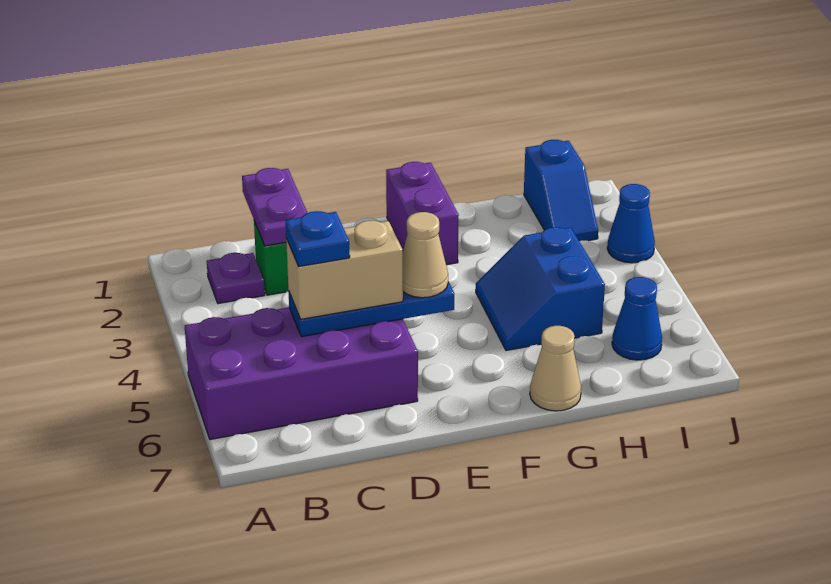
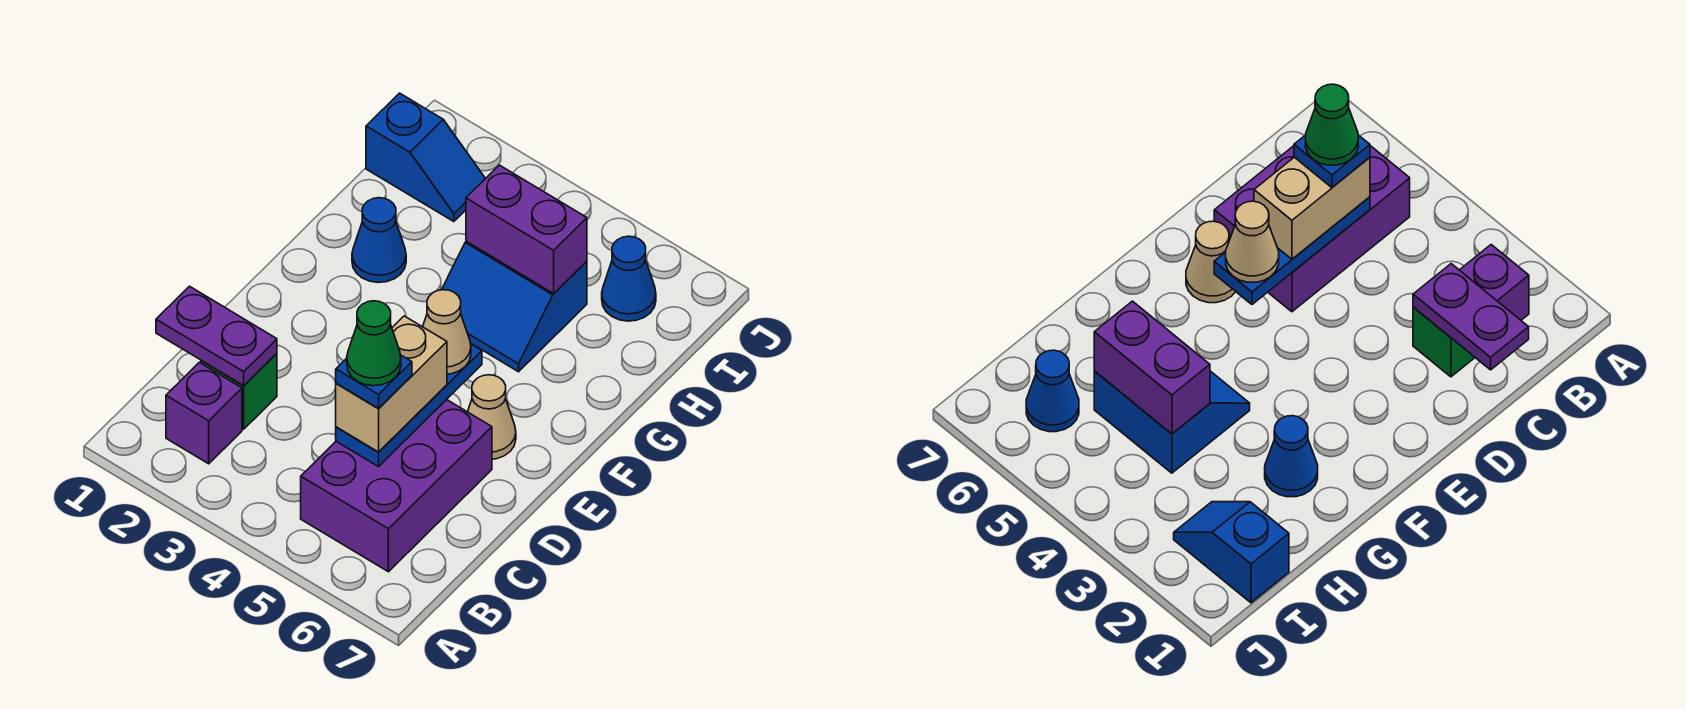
purple brick A5:D6 level 1 -> purple brick B5:D6 level 1
purple plate B2 level 1 -> purple brick B2 level 1
none -> green cone C5 level 5
purple brick F1:F2 level 1 -> purple brick H4:H5 level 2
tan cone G7 level 1 -> tan cone E6 level 1
blue cone J3 level 1 -> blue cone G2 level 1

